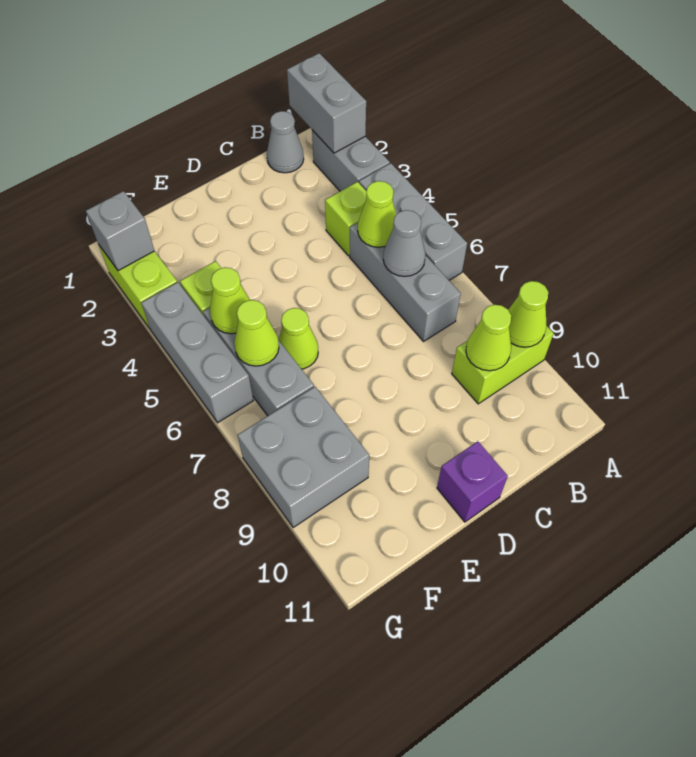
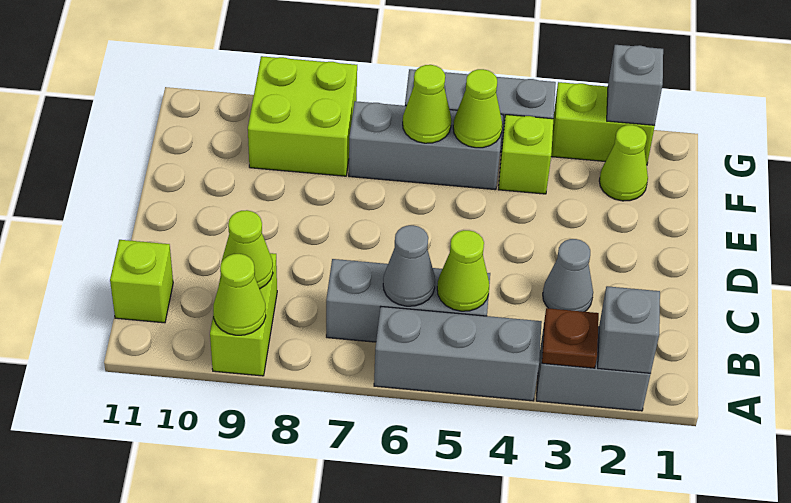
grey brick A1:A2 level 2 -> grey brick A2 level 2
none -> brown plate A3 level 2
grey cone B1 level 1 -> grey cone C3 level 1
lime brick B4 level 1 -> lime brick B11 level 1
purple brick D11 level 1 -> none
lime cone E6 level 1 -> lime cone F2 level 1
grey brick F8:G9 level 1 -> lime brick F8:G9 level 1

